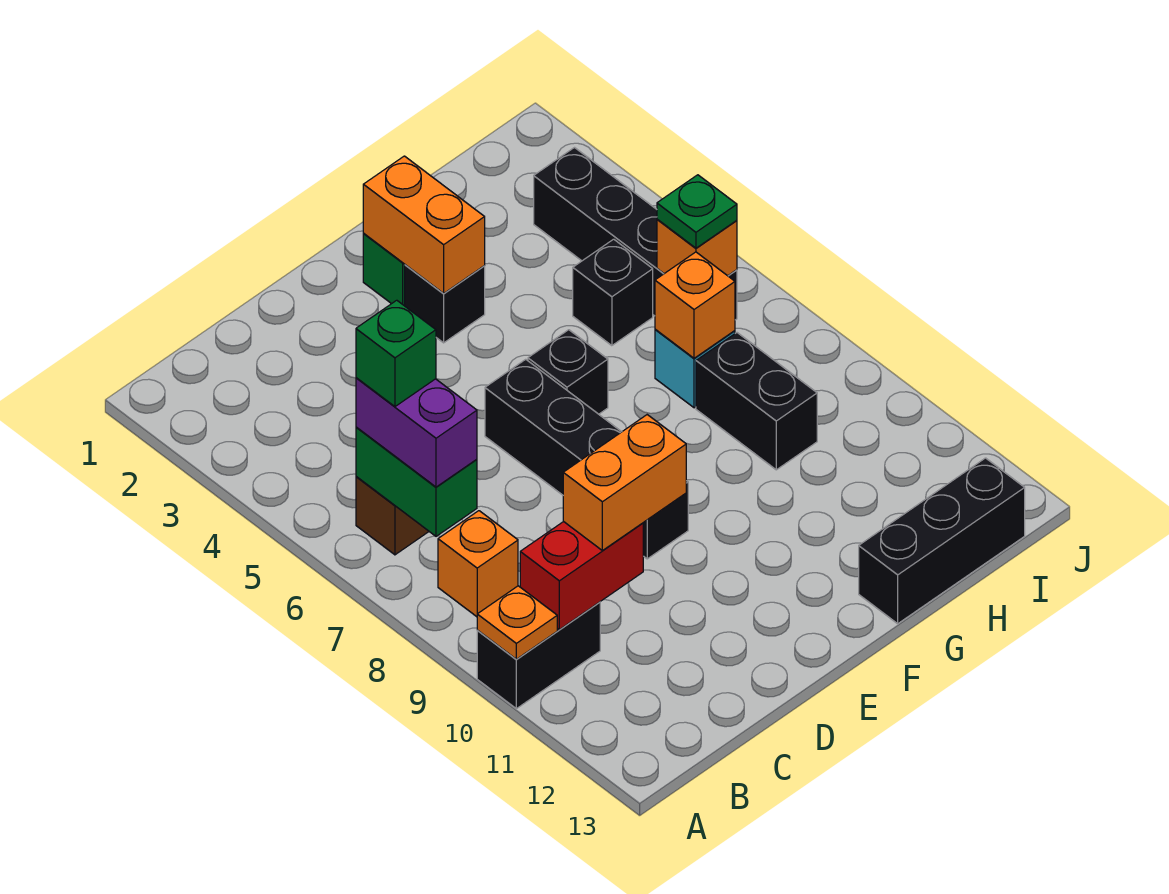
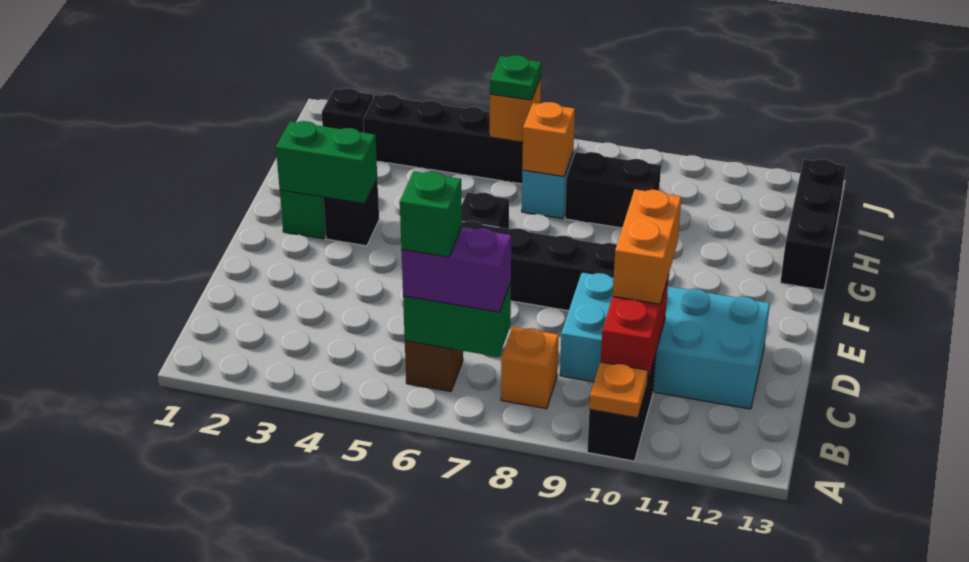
none -> cyan brick C9:D12 level 1
orange brick F2:F3 level 2 -> green brick F2:F3 level 2
black brick H5 level 1 -> black brick I2 level 1

